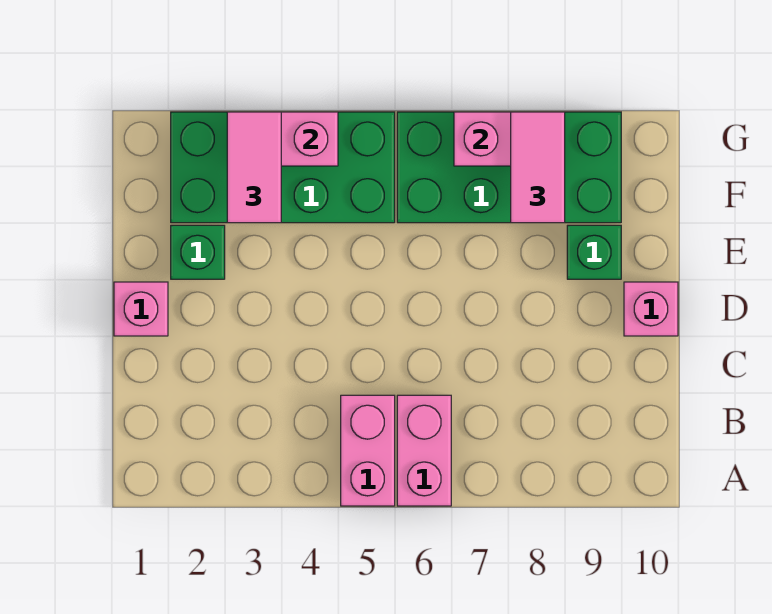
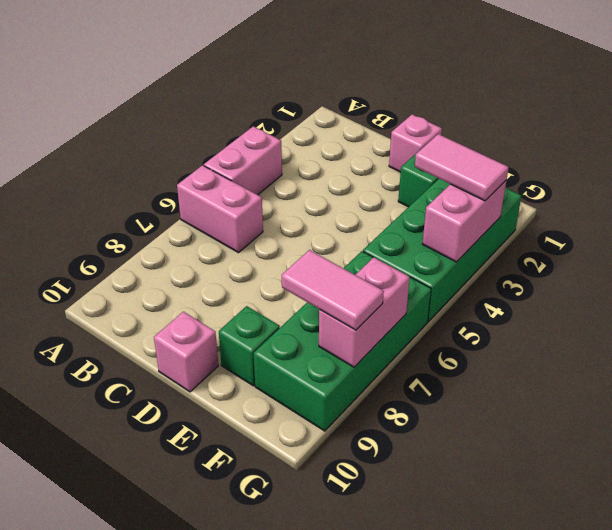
pink brick A5:B5 level 1 -> pink brick A4:A5 level 1

